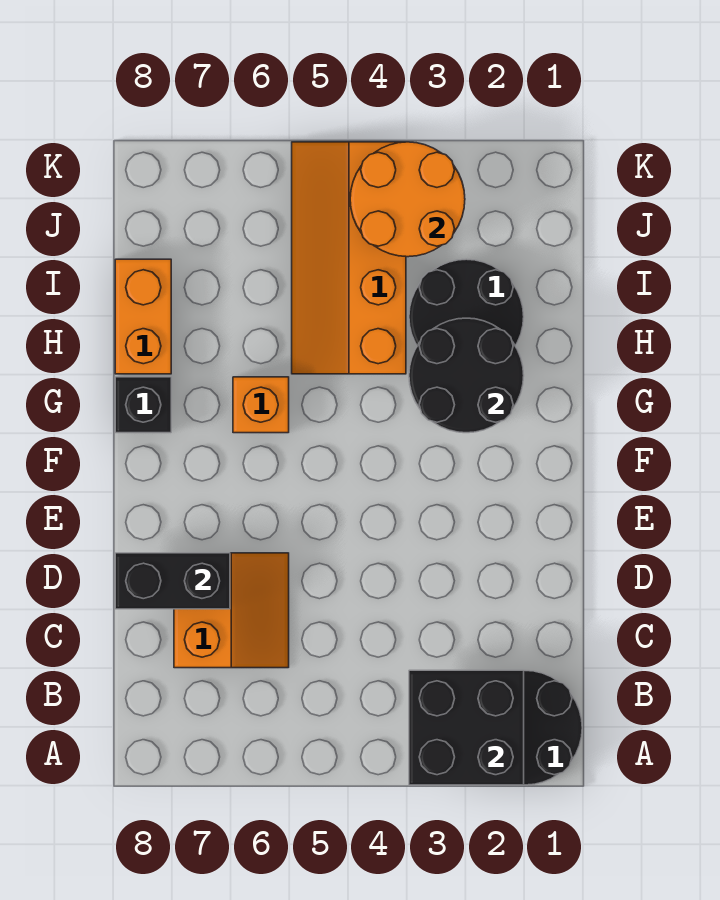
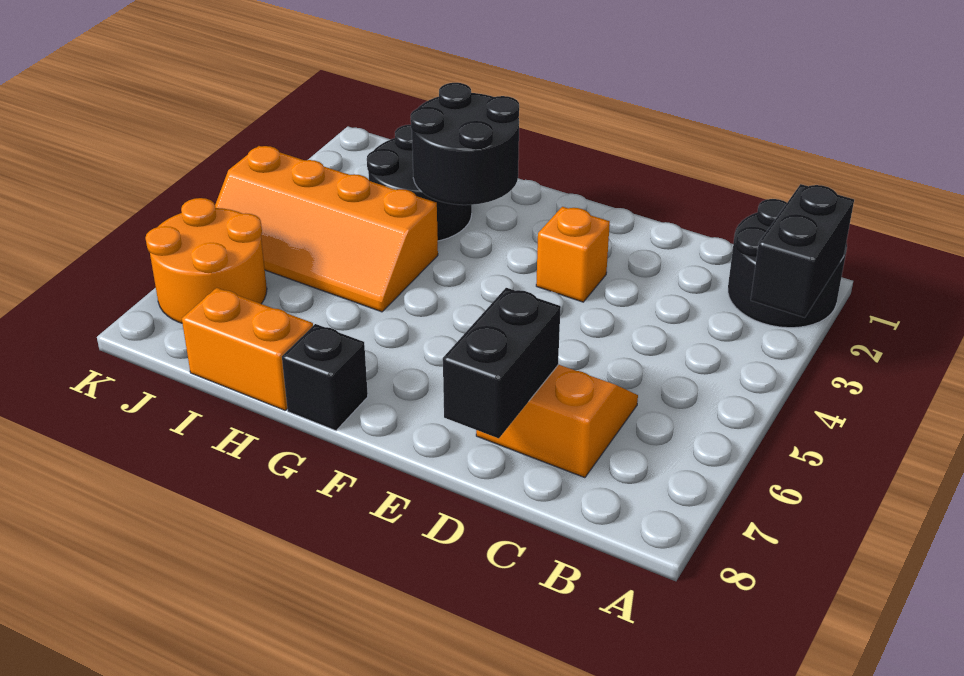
black brick A2:B3 level 2 -> black brick A2:A3 level 2
orange brick G6 level 1 -> orange brick E3 level 1
orange round brick J3:K4 level 2 -> orange round brick J6:K7 level 1

